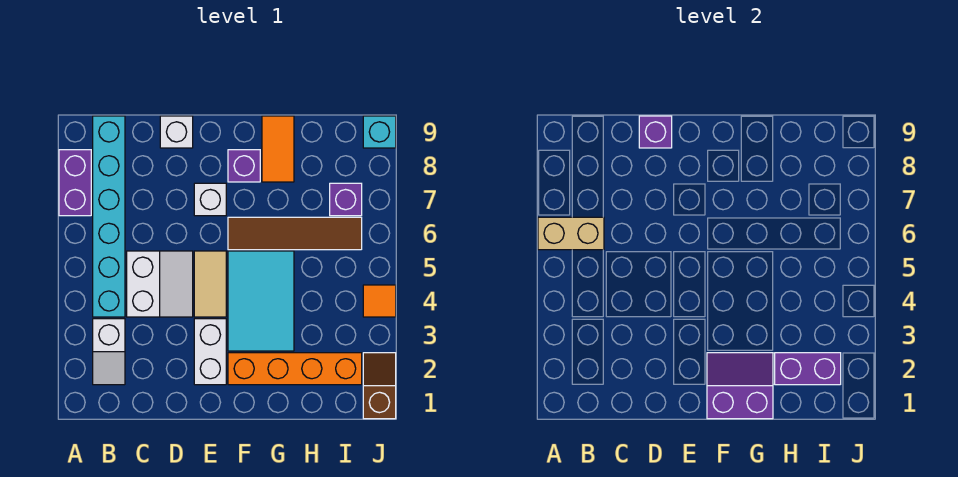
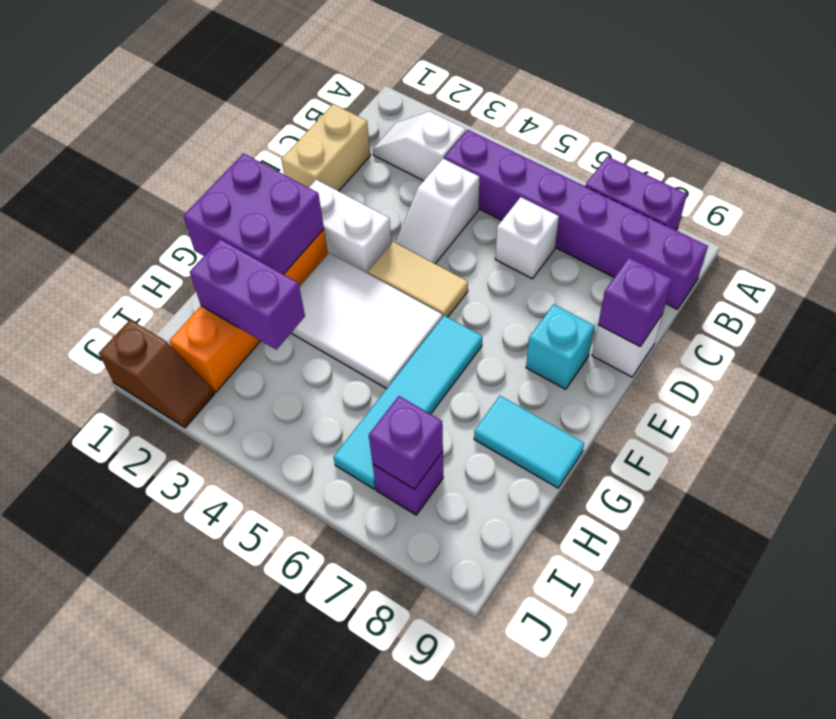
tan brick A6:B6 level 2 -> tan brick C1:D1 level 1
cyan brick B4:B9 level 1 -> purple brick B4:B9 level 1
white slope C4:D5 level 1 top C -> white slope C4:D4 level 1 top C
white brick E7 level 1 -> white brick C6 level 1
purple slope F1:G2 level 2 top 1 -> purple brick F1:G2 level 2
cyan tile F3:G5 level 1 -> white tile F3:G5 level 1
brown tile F6:I6 level 1 -> cyan tile F6:I6 level 1
purple brick F8 level 1 -> purple brick I7 level 2
orange tile G8:G9 level 1 -> cyan tile G8:G9 level 1
purple brick H2:I2 level 2 -> purple brick H2:H3 level 2
orange tile J4 level 1 -> none
cyan brick J9 level 1 -> cyan brick E8 level 1

